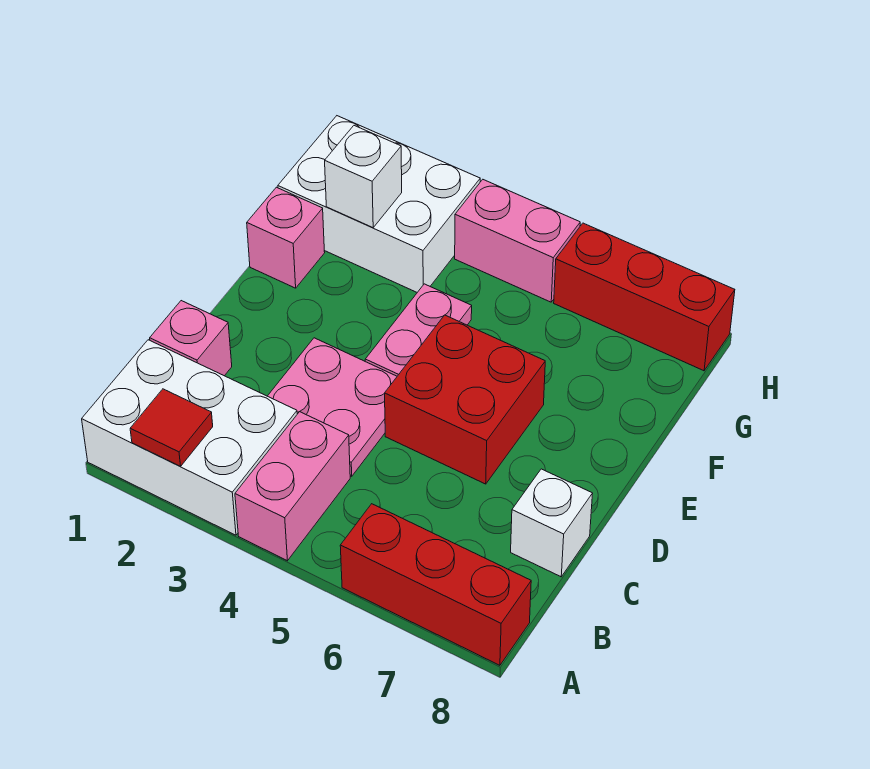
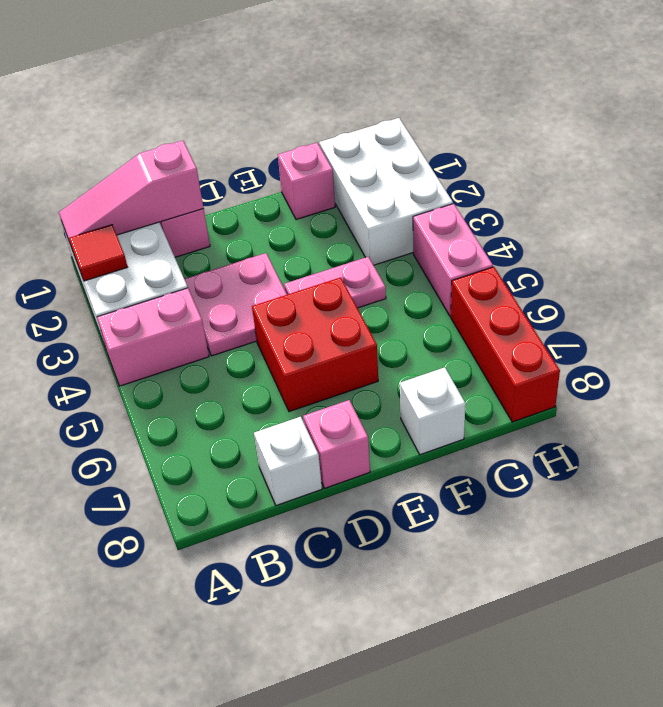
none -> pink slope A1:C1 level 2 top C
red brick A6:A8 level 1 -> none
none -> pink brick D8 level 1
white brick G2 level 2 -> white brick F8 level 1

